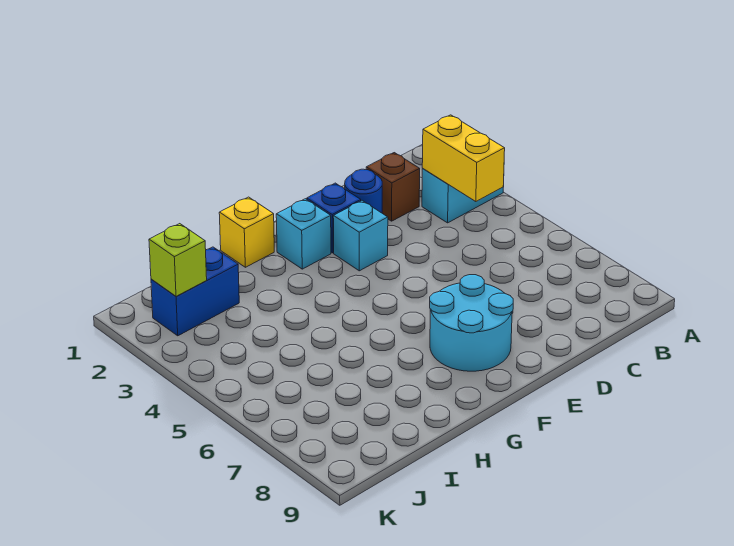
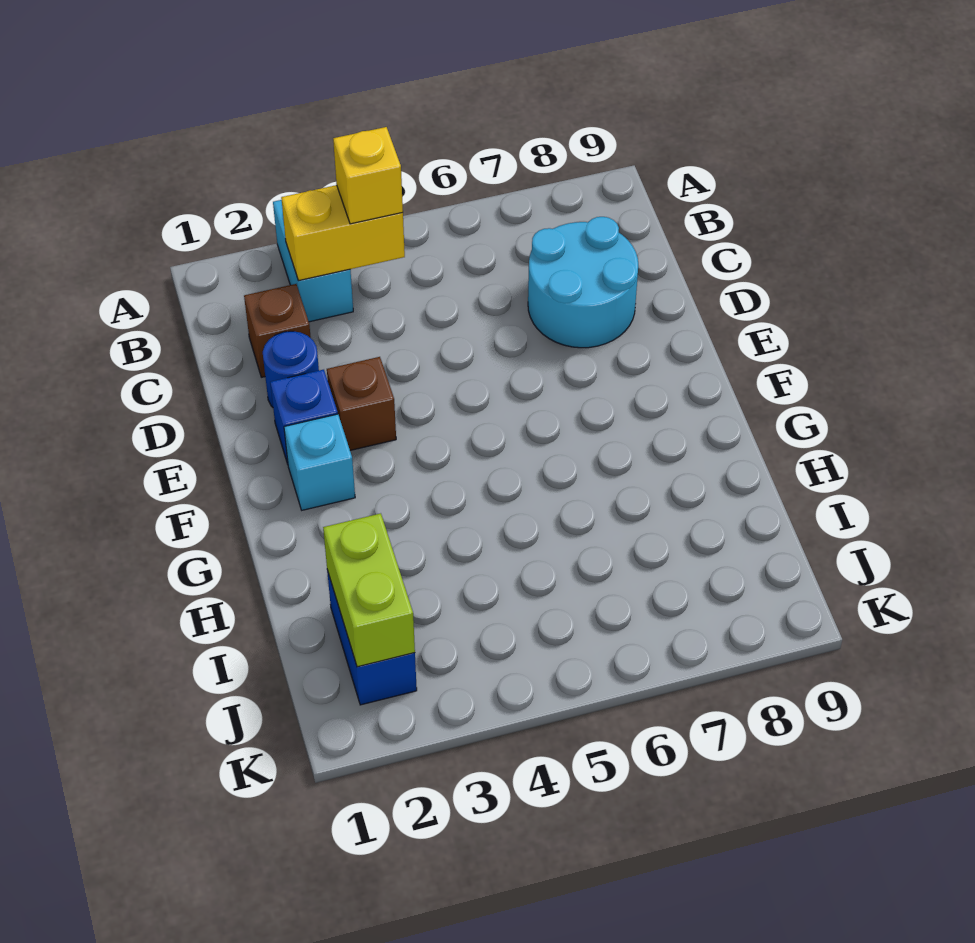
cyan brick E3 level 1 -> brown brick E3 level 1
cyan round brick E7:F8 level 1 -> cyan round brick C7:D8 level 1
yellow brick G1 level 1 -> yellow brick B4 level 3
lime brick J2 level 2 -> lime brick I2:J2 level 2

